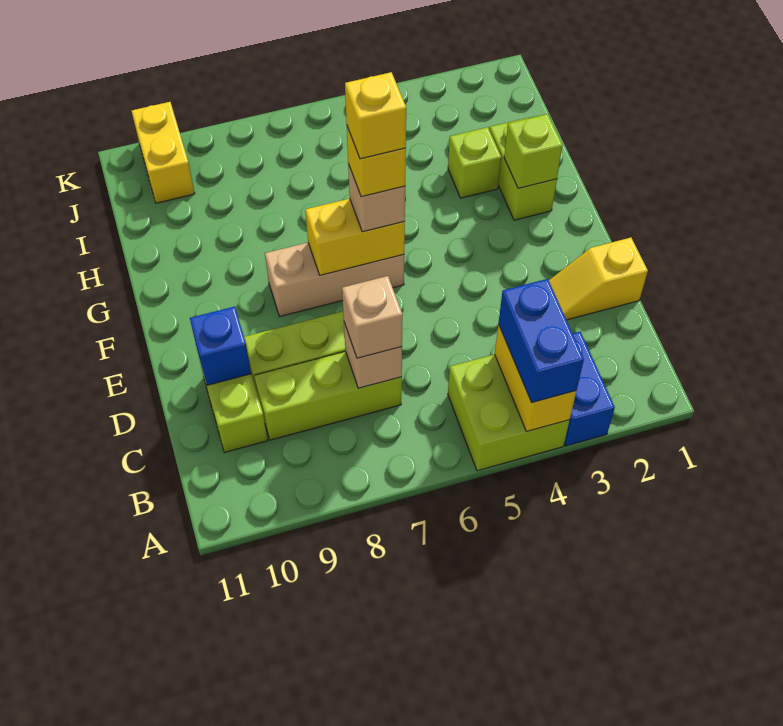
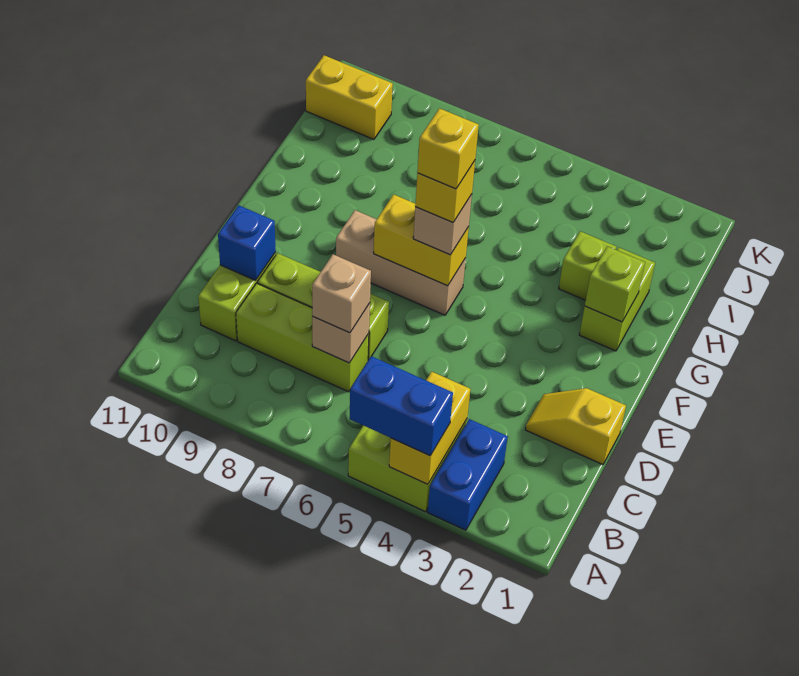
blue brick A4:B4 level 3 -> blue brick A4:A5 level 3
yellow brick J10:K10 level 1 -> yellow brick J10:J11 level 1

